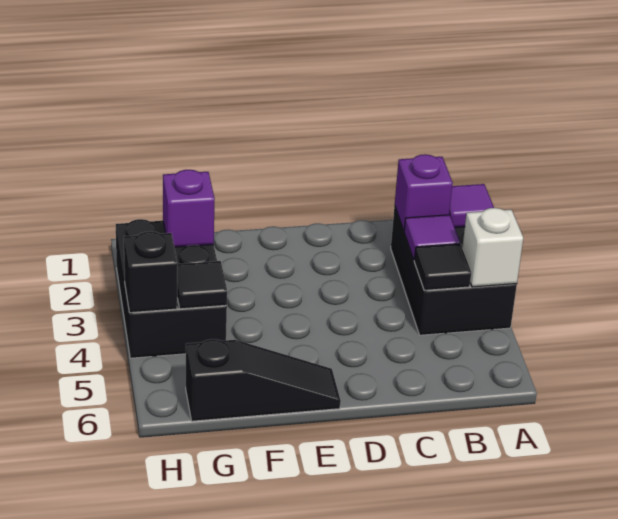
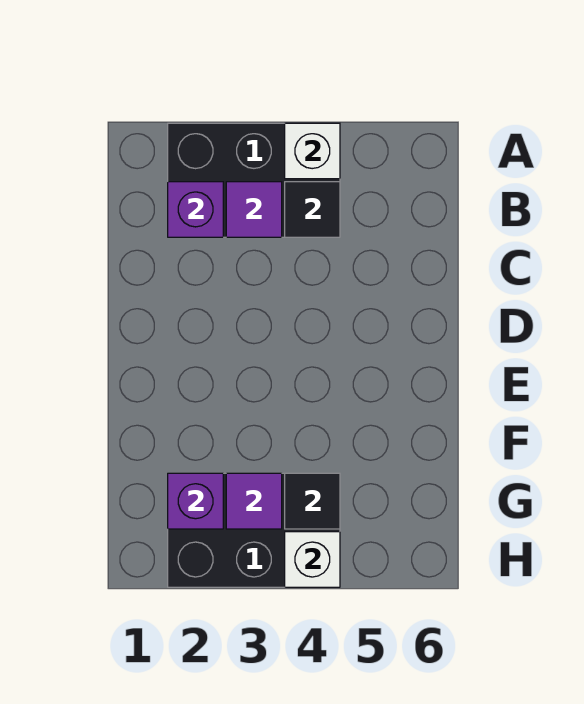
purple tile A2 level 2 -> purple tile G3 level 2
black slope E6:G6 level 1 top G -> none
black brick H4 level 2 -> white brick H4 level 2

